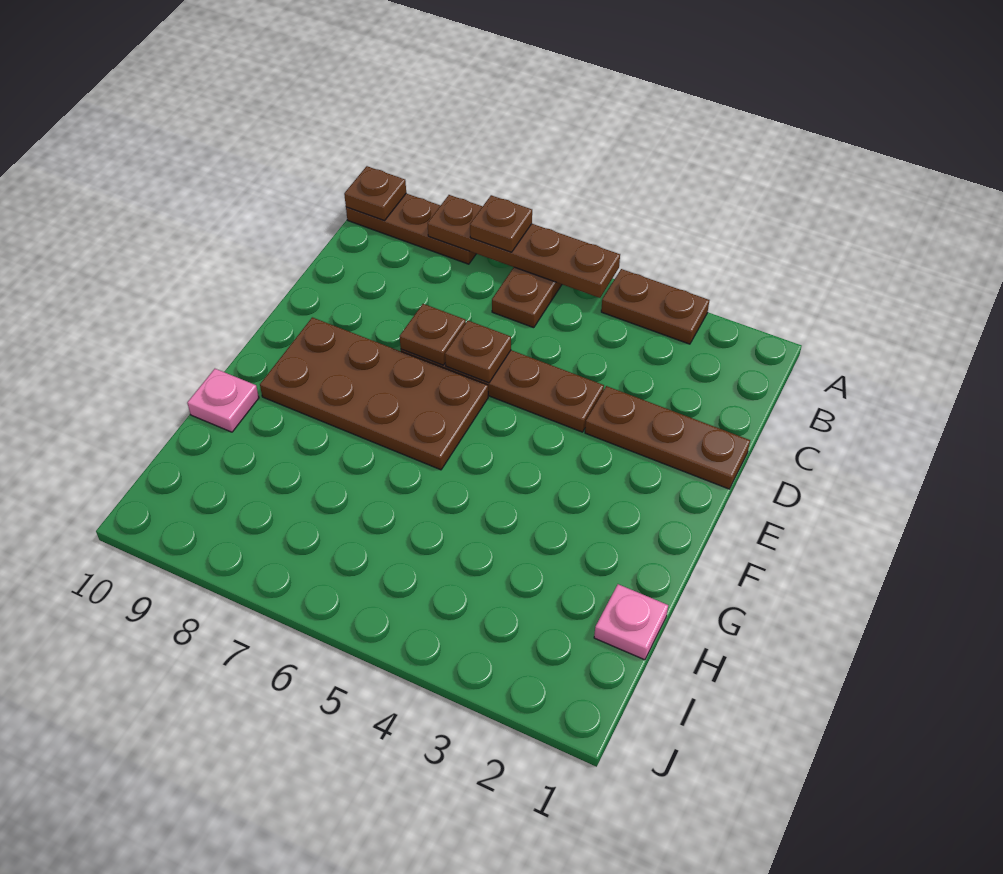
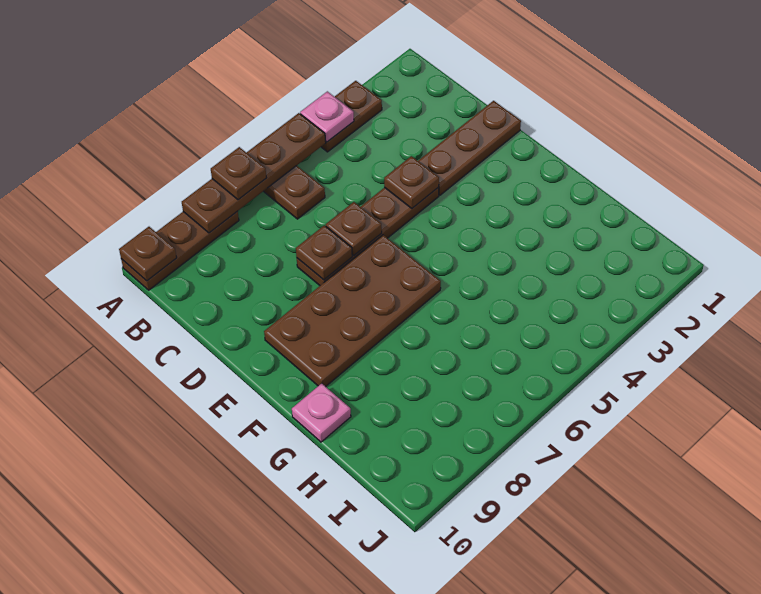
none -> brown plate D4 level 2
pink plate H1 level 1 -> pink plate A4 level 2

